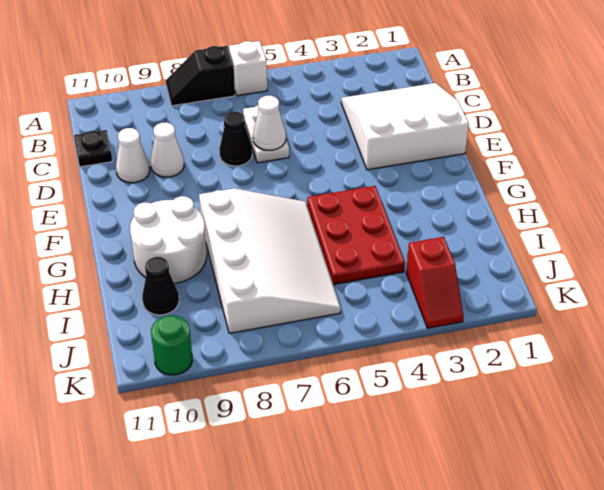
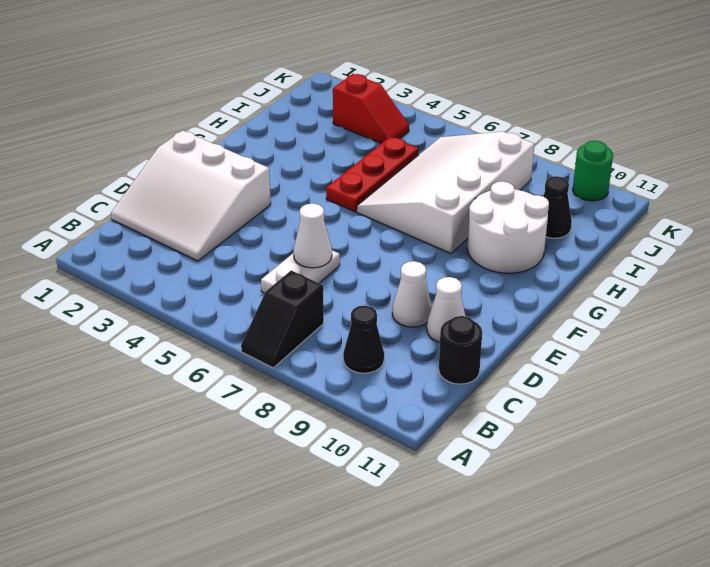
white brick A6 level 1 -> none
black slope A7:A8 level 1 top 7 -> black slope A7:B7 level 1 top B
black plate C11 level 1 -> black round brick C11 level 1
black cone D7 level 1 -> black cone B9 level 1
red plate G4:I5 level 1 -> red plate G5:I5 level 1
red slope J3:K3 level 1 top J -> red slope J3:J4 level 1 top 3

